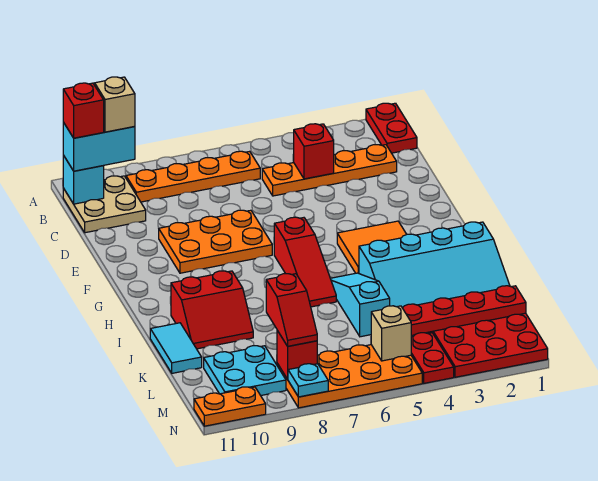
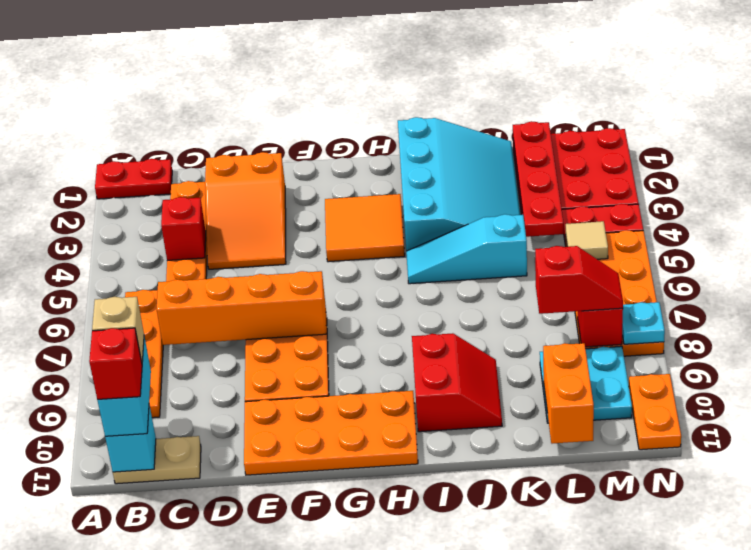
tan plate B10:C11 level 1 -> tan plate B11:C11 level 1
none -> orange brick C7:F7 level 2
none -> orange slope D2:E4 level 1 top 2
none -> orange plate E10:H11 level 1
red slope G6:I6 level 1 top G -> none
cyan tile J11:K11 level 1 -> none
none -> orange brick L10:L11 level 2
tan brick M5 level 2 -> tan tile M5 level 2

